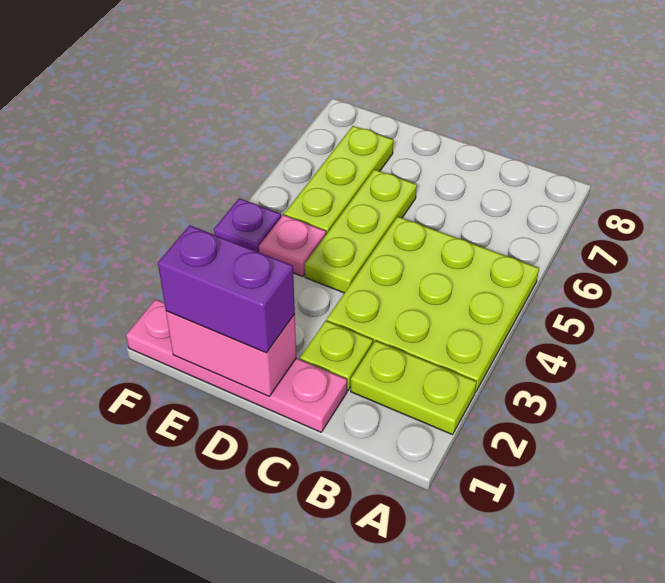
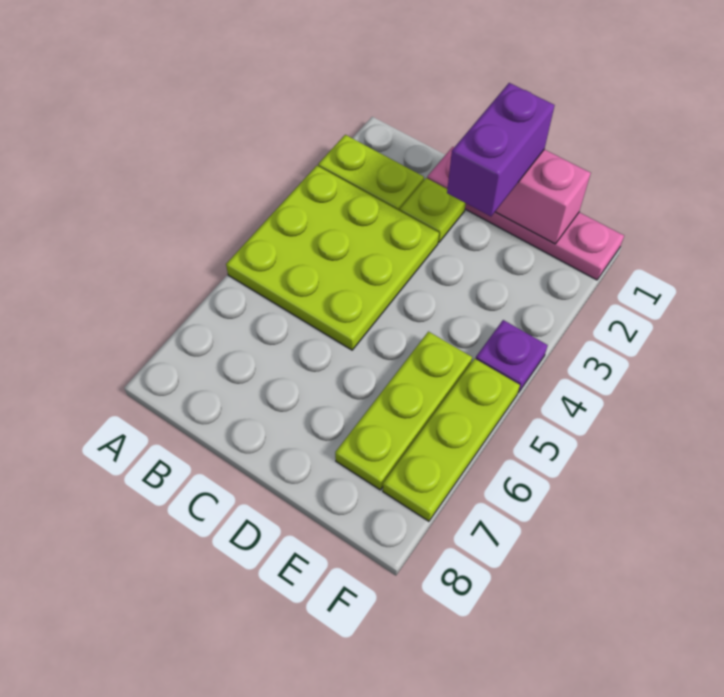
purple brick D1:E1 level 3 -> purple brick D1:D2 level 3
lime plate D4:D6 level 1 -> lime plate F5:F7 level 1
pink plate E4 level 1 -> none

